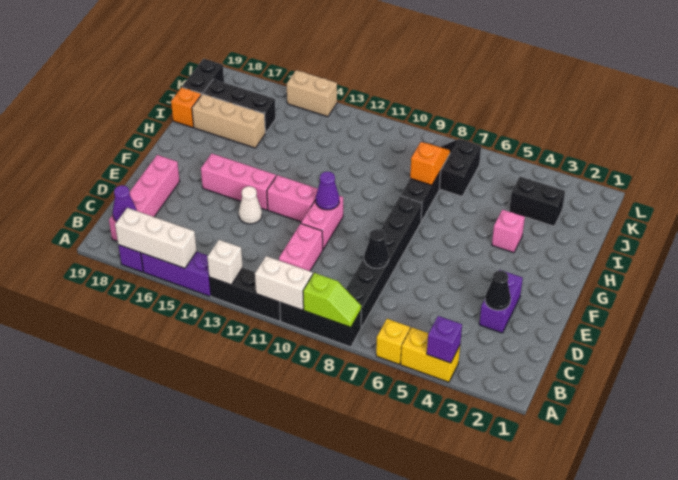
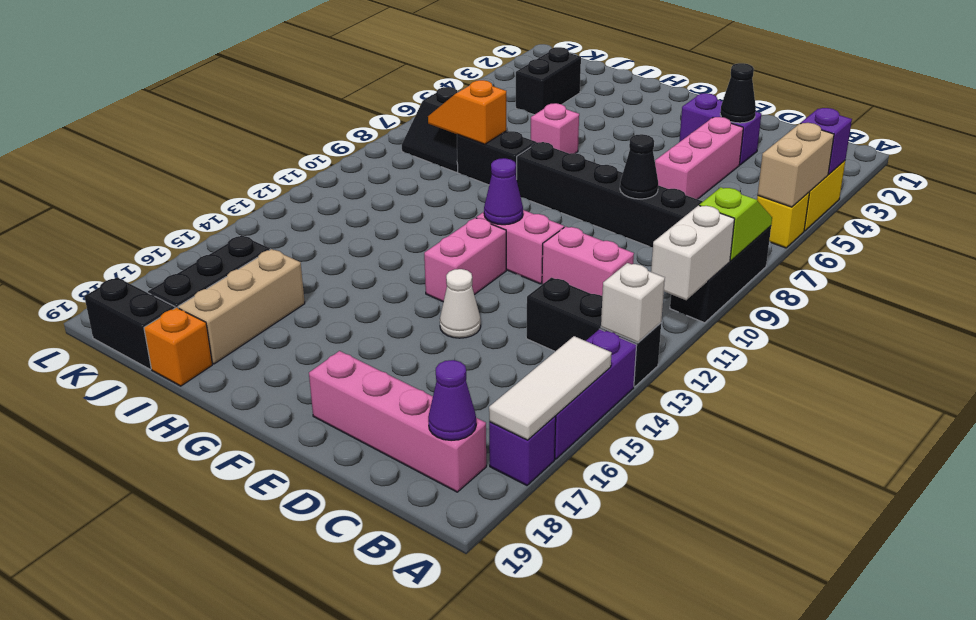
black brick A11:A13 level 1 -> black brick A13:C13 level 1
white brick A15:A17 level 2 -> white tile A15:A17 level 2
pink brick F14:F16 level 1 -> pink brick D4:D6 level 1
pink brick H4 level 1 -> pink brick H6 level 1
tan brick L14:L15 level 1 -> tan brick A5:A6 level 2

